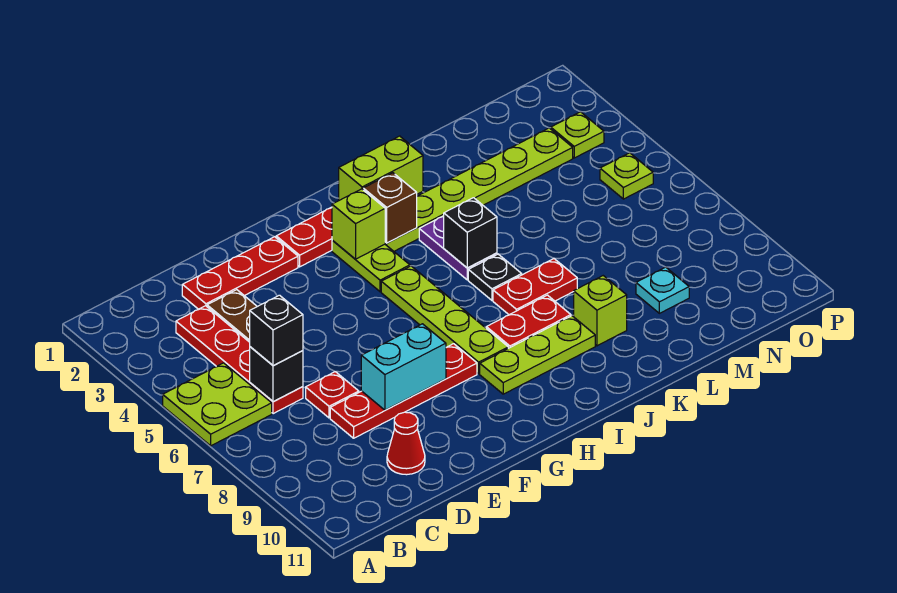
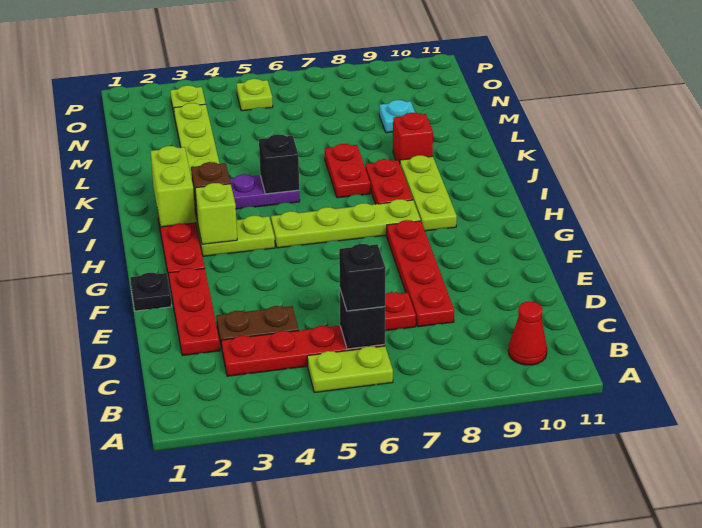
lime plate A5:B6 level 1 -> lime plate B5:B6 level 1
red cone D10 level 1 -> red cone B10 level 1
cyan brick E8:F8 level 2 -> none
black plate J6 level 1 -> black plate F1 level 1
lime brick K9 level 1 -> red brick K9 level 1

